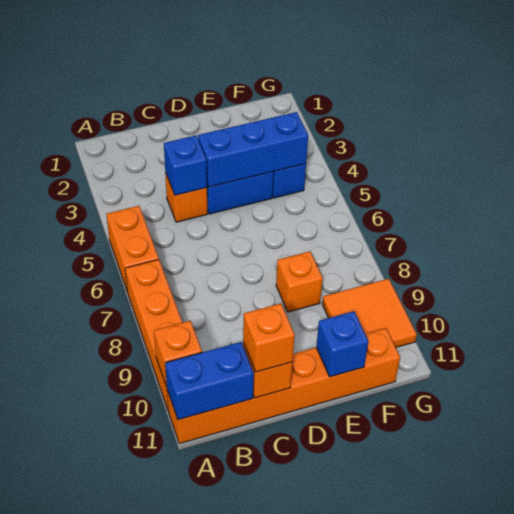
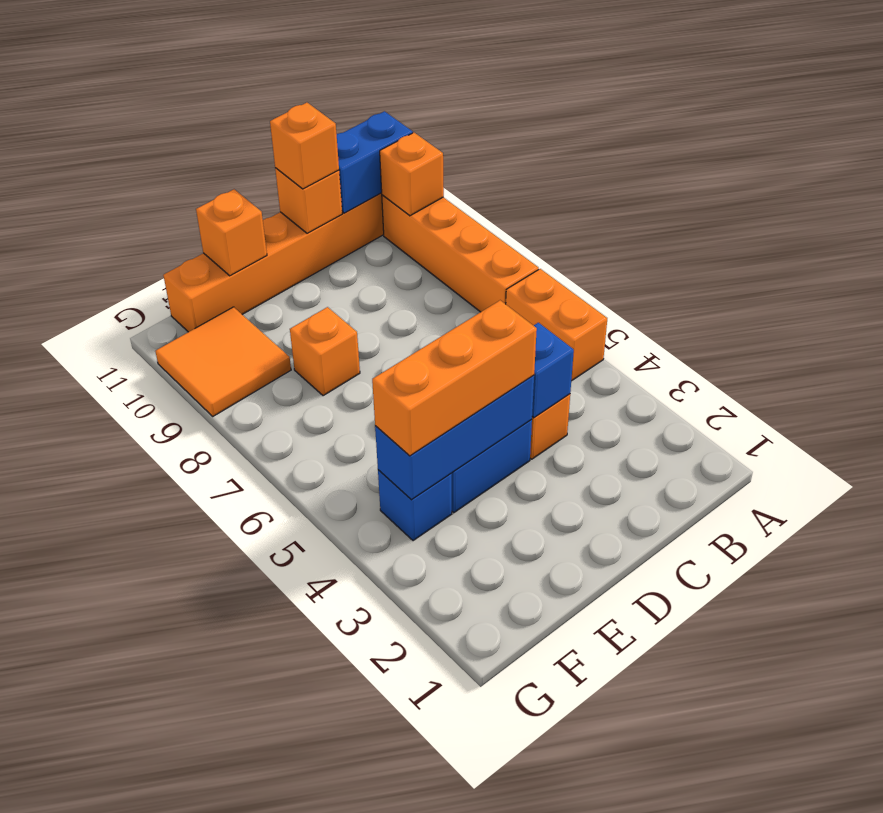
none -> orange brick D4:F4 level 3
blue brick E11 level 2 -> orange brick E11 level 2

